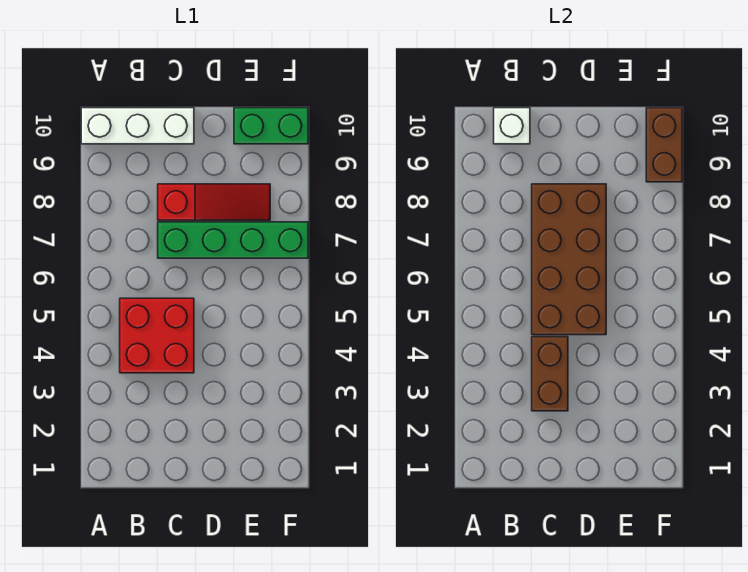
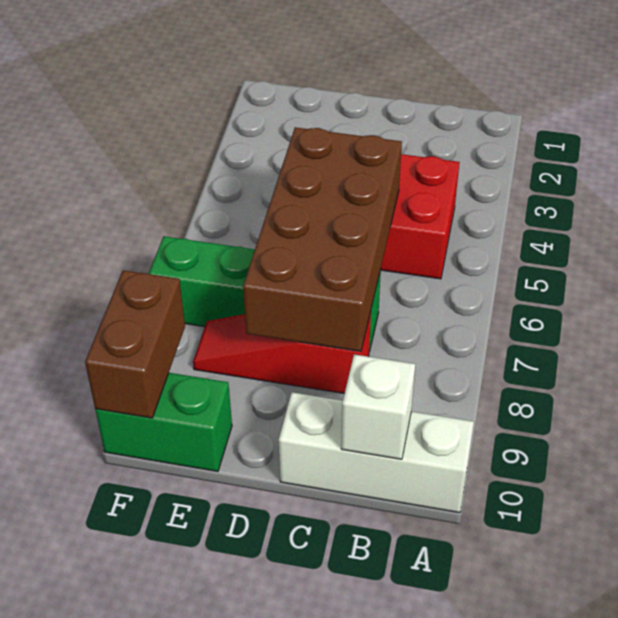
brown brick C3:C4 level 2 -> none

